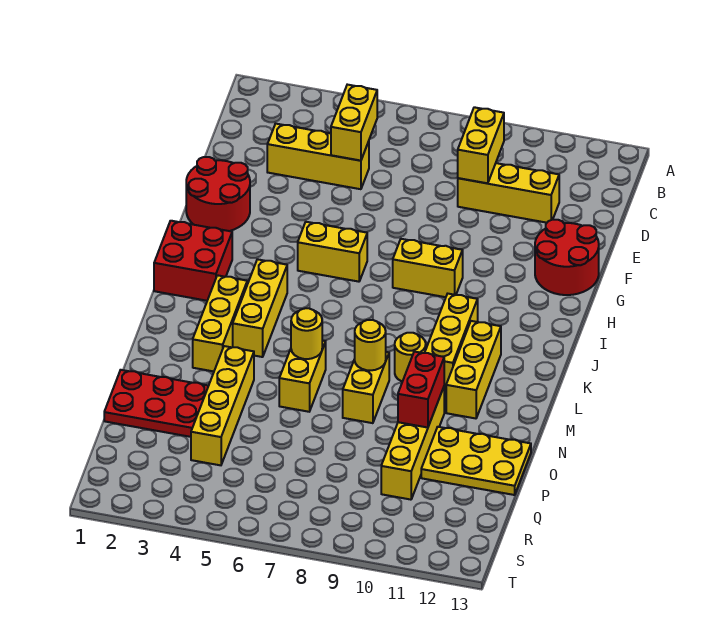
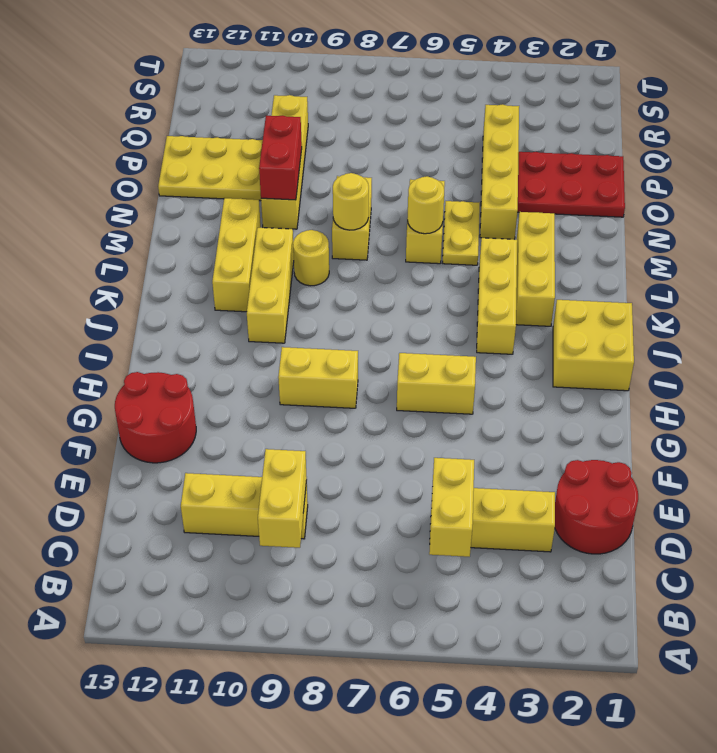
red round brick F1:G2 level 1 -> red round brick D1:E2 level 1
red brick I1:J2 level 1 -> yellow brick I1:J2 level 1
none -> yellow plate M5:N5 level 1

